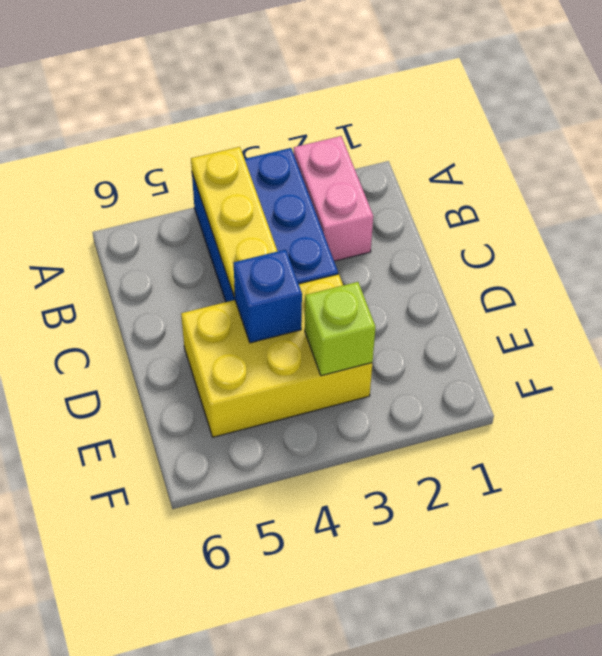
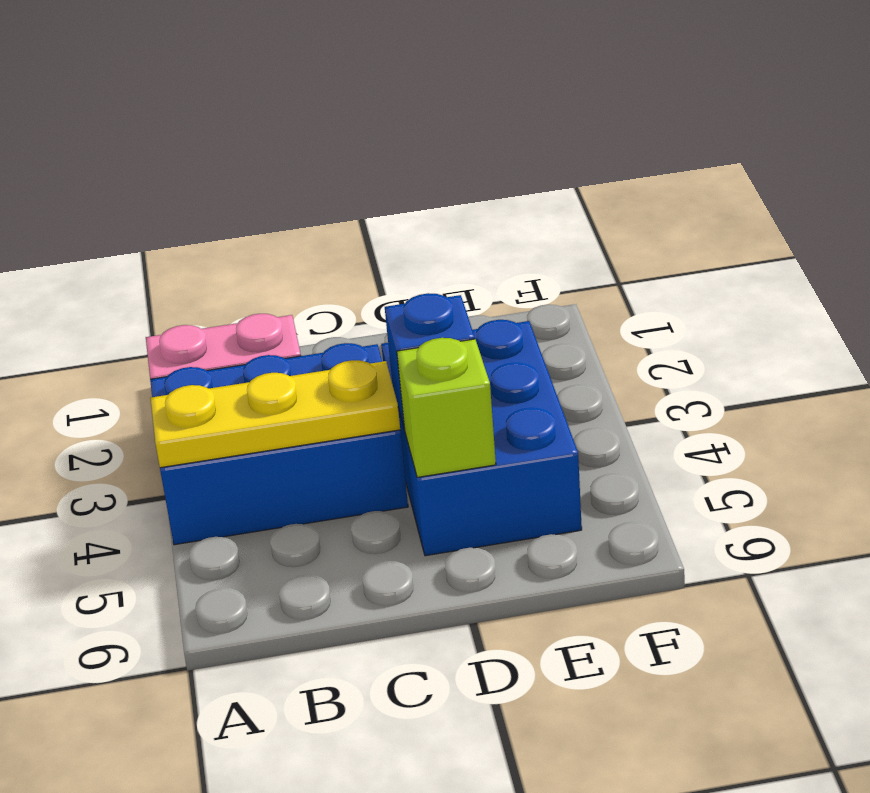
yellow brick D3:E5 level 1 -> blue brick D3:E5 level 1
lime brick E3 level 2 -> lime brick D5 level 2

